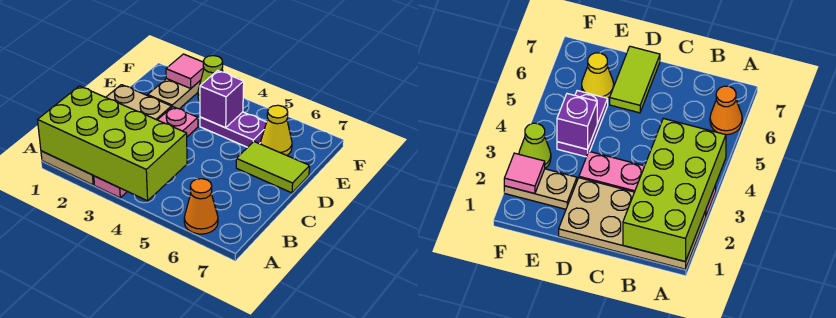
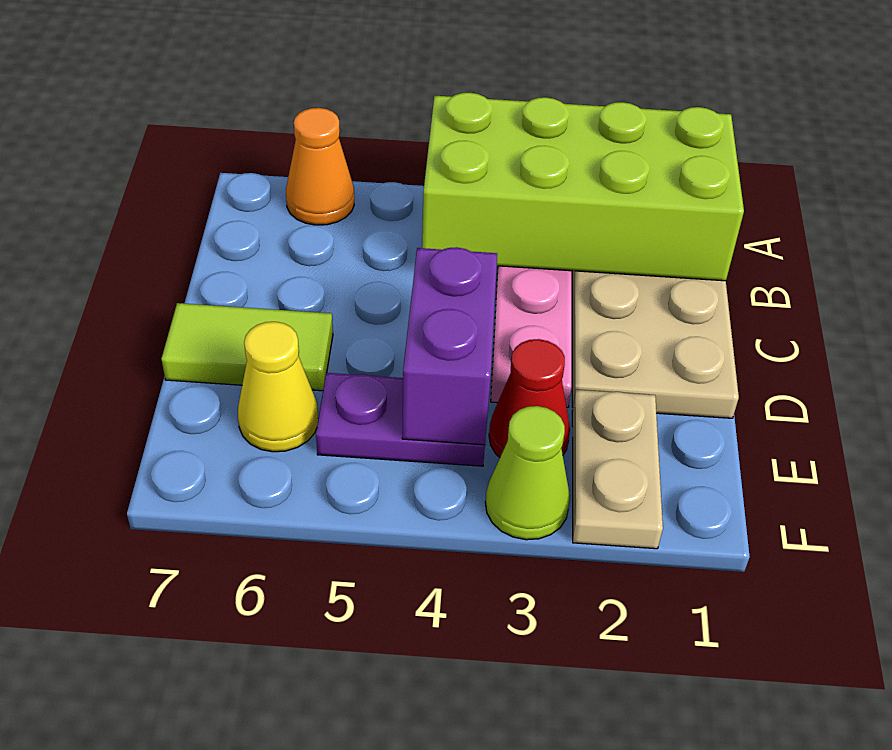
none -> red cone E3 level 1
purple brick E4 level 2 -> purple brick D4:E4 level 2
pink tile F2 level 2 -> none

